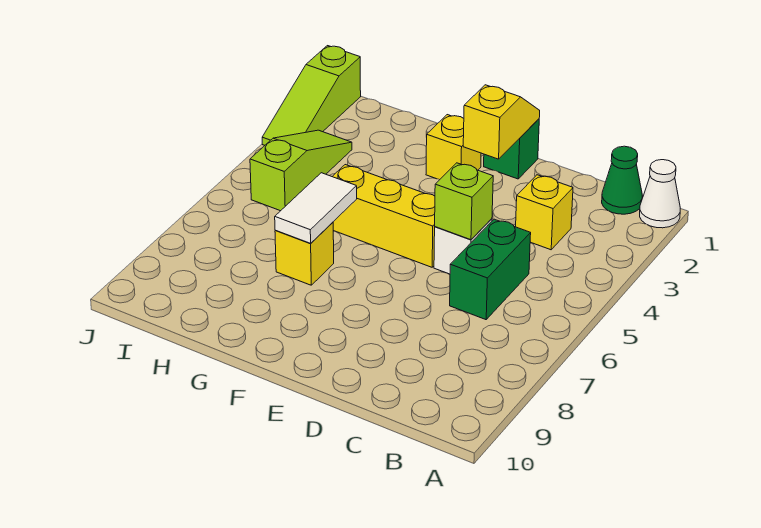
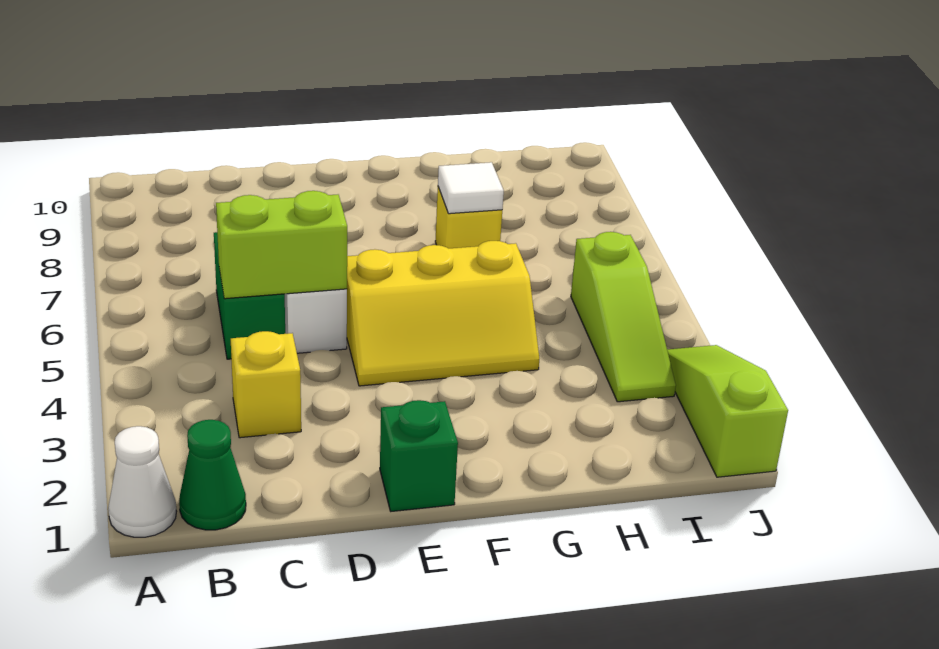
lime brick D5 level 2 -> lime brick C5:D5 level 2
yellow slope E1:E2 level 2 top 2 -> none
yellow brick F2 level 1 -> none
white tile G6:G7 level 2 -> white tile G7 level 2

